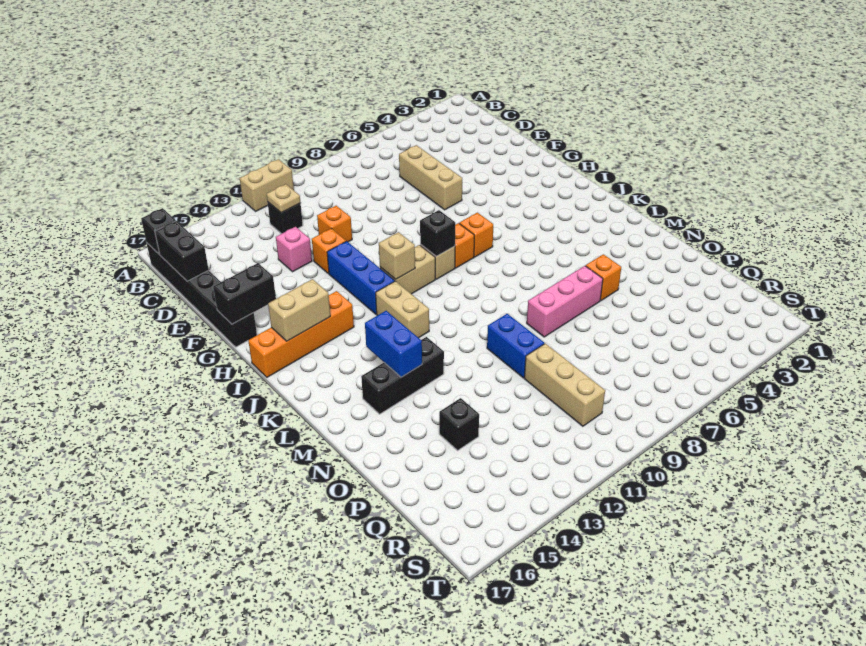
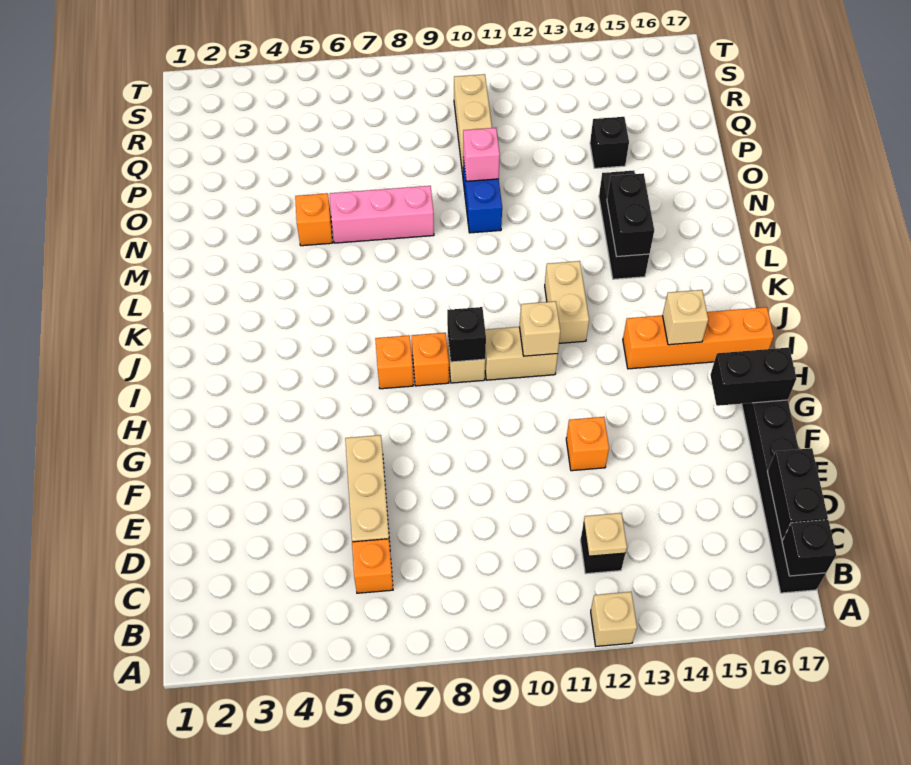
tan brick A11:A12 level 1 -> tan brick A12 level 1
orange brick E11 level 1 -> orange brick C6 level 1
pink brick E13 level 1 -> pink brick O10 level 2
blue brick G12:I12 level 1 -> none
tan brick I15:I16 level 2 -> tan brick I15 level 2
blue brick L14:M14 level 2 -> black brick L14:M14 level 2
black brick M13:M15 level 1 -> black brick L14:N14 level 1

